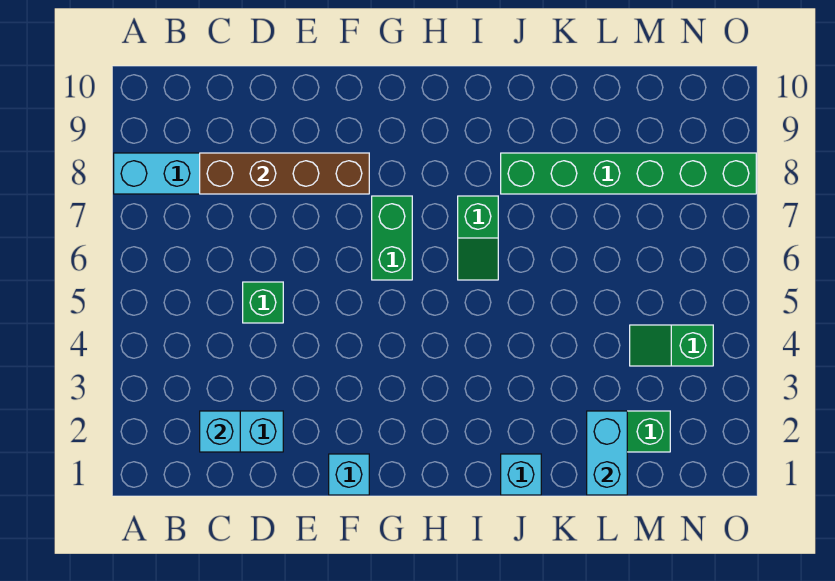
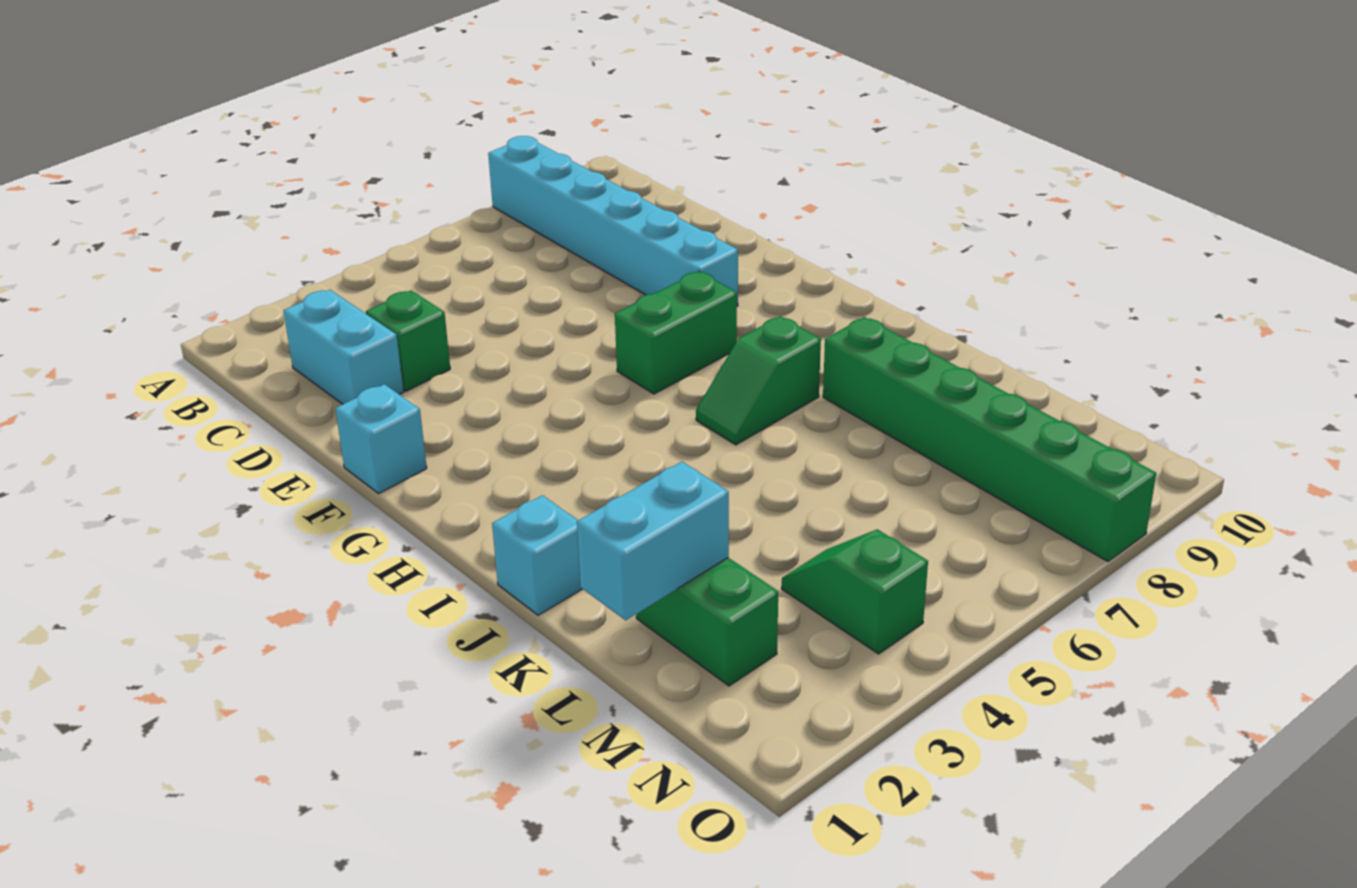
cyan brick C2 level 2 -> none
brown brick C8:F8 level 2 -> none
green brick D5 level 1 -> green brick D3 level 1

